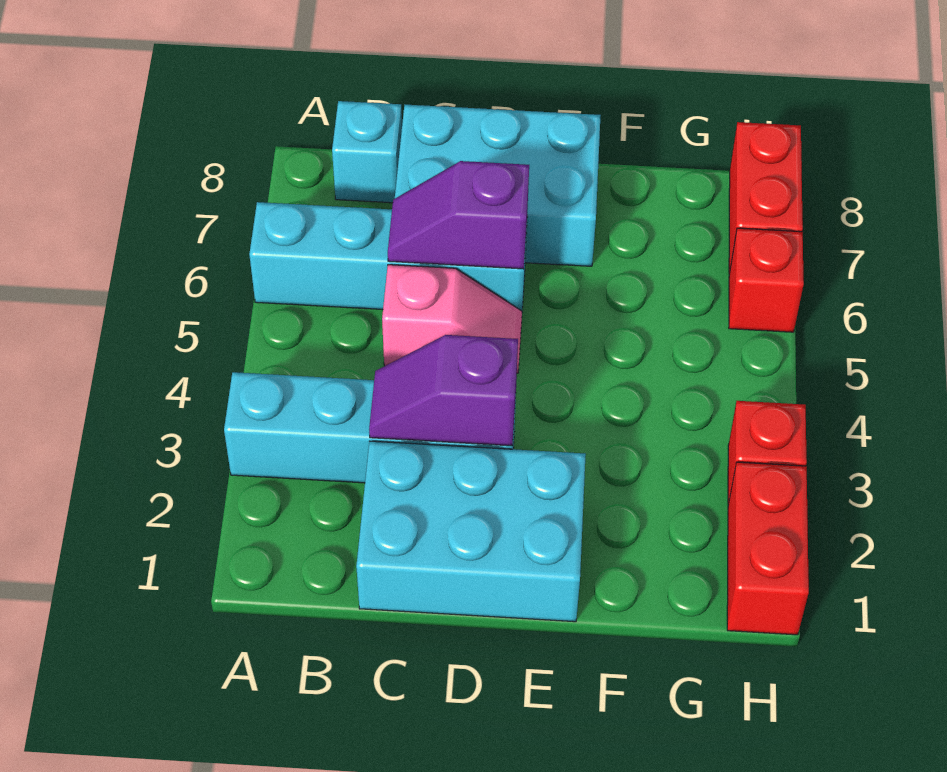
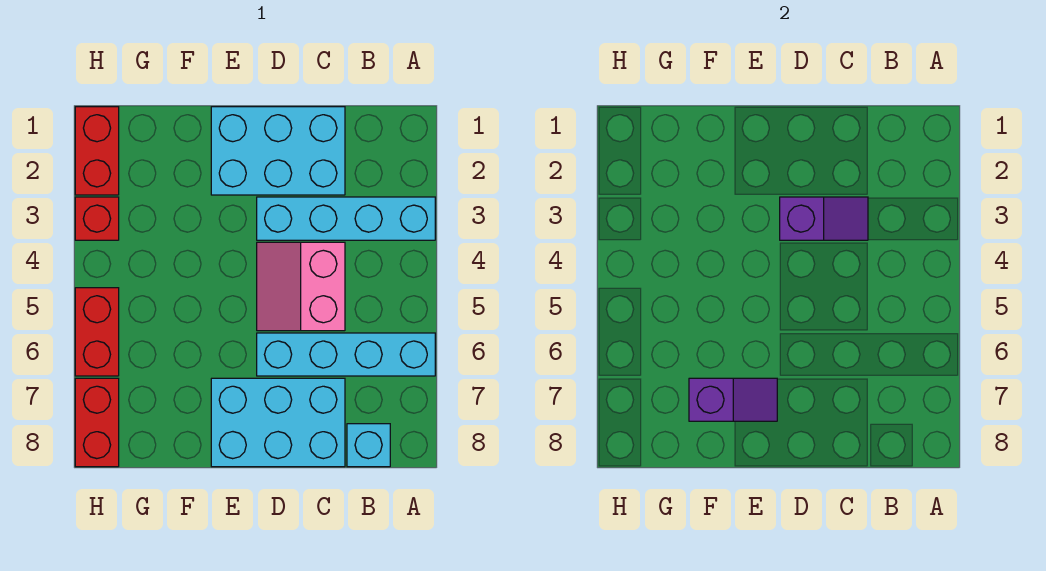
pink slope C5:D5 level 1 top C -> pink slope C4:D5 level 1 top C
purple slope C6:D6 level 2 top D -> purple slope E7:F7 level 2 top F
red brick H6 level 1 -> red brick H5:H6 level 1

